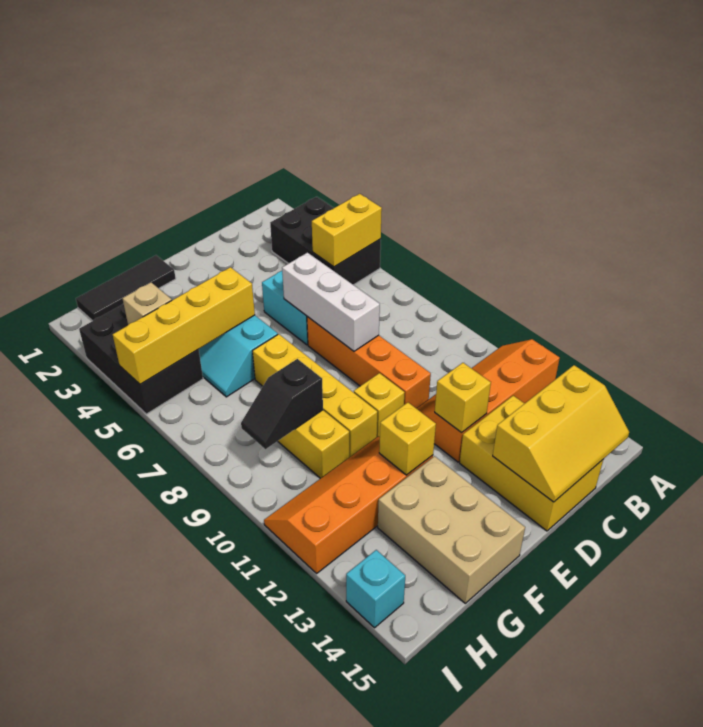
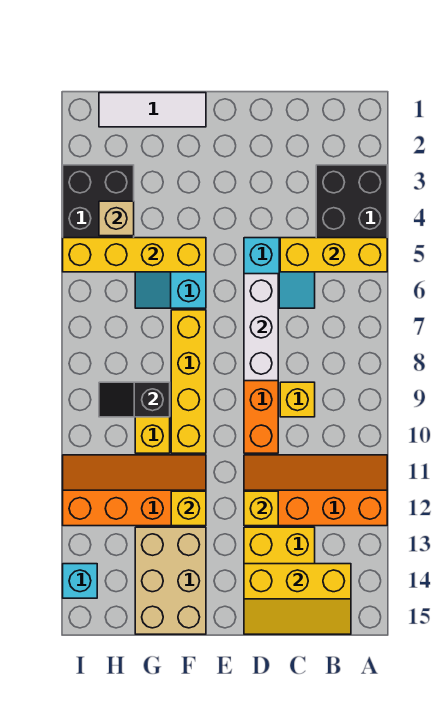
yellow brick A5:B5 level 2 -> yellow brick A5:C5 level 2
yellow brick E10 level 1 -> yellow brick C9 level 1
black tile F1:H1 level 1 -> white tile F1:H1 level 1

